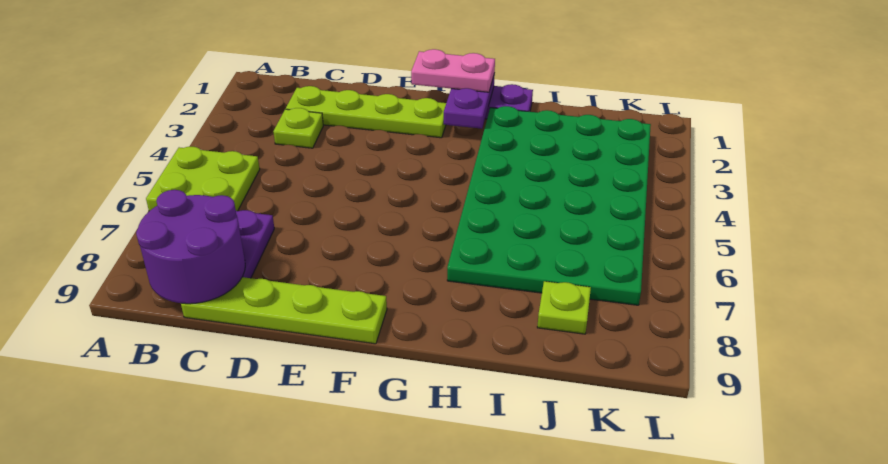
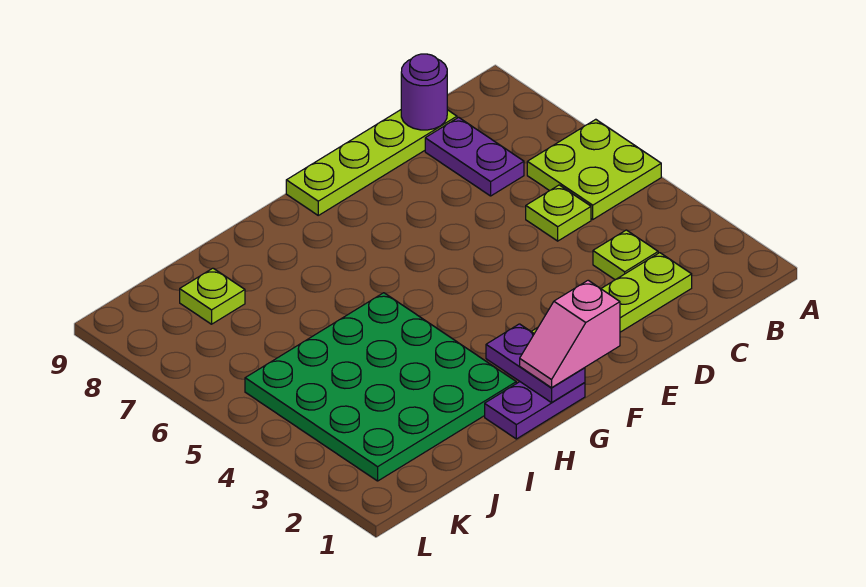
purple round brick B8:C9 level 2 -> purple round brick C9 level 2
none -> lime plate C5 level 1
pink plate F1:G1 level 3 -> pink slope F1:G1 level 3 top F
green plate H2:K7 level 1 -> green plate H2:K5 level 1

